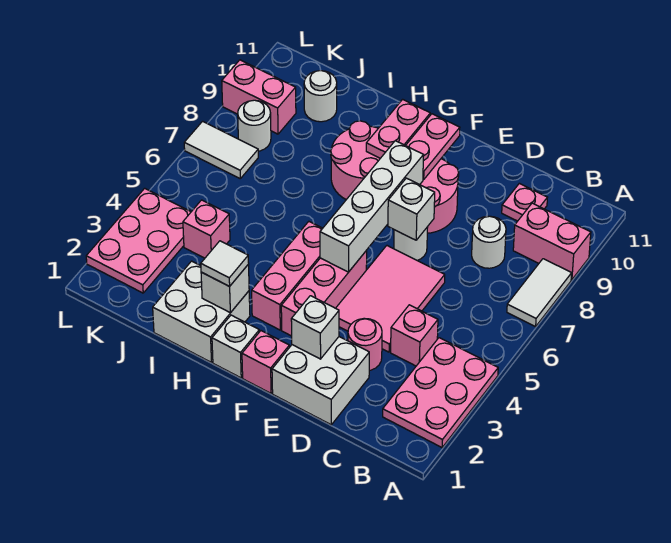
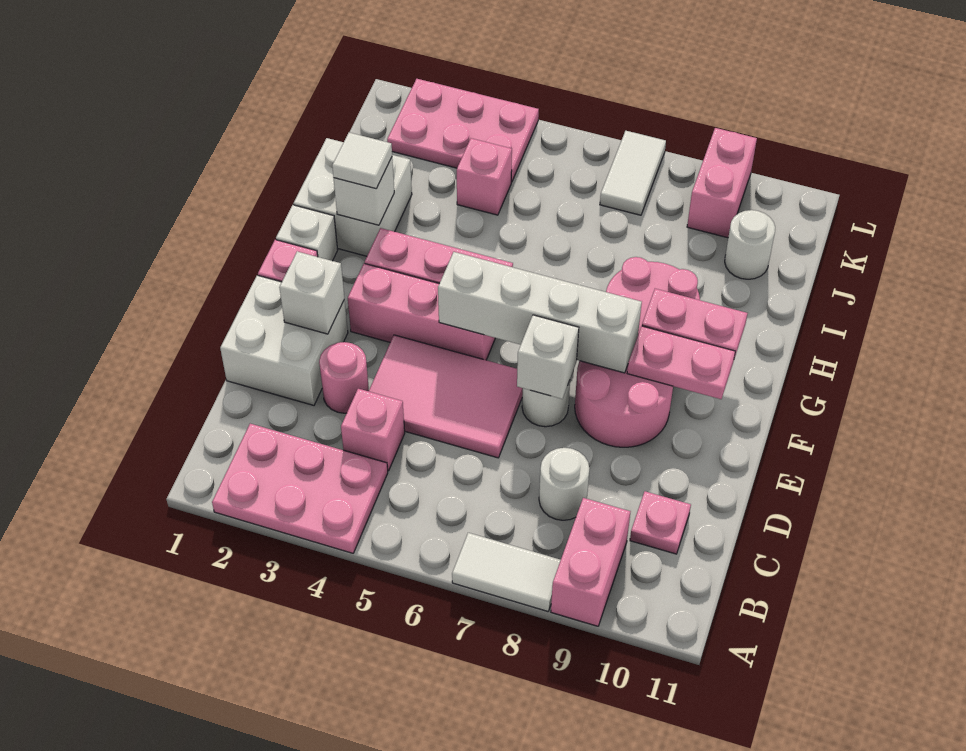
white round brick K8 level 1 -> none

